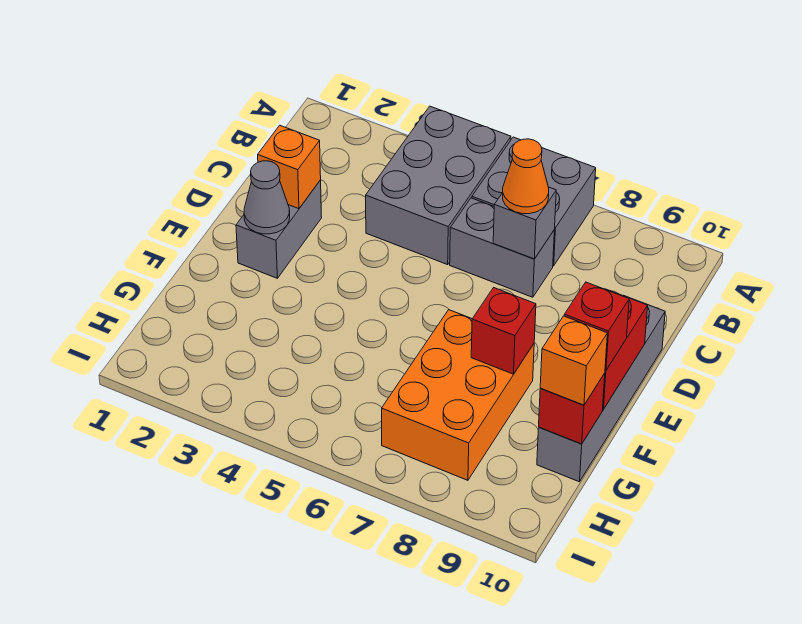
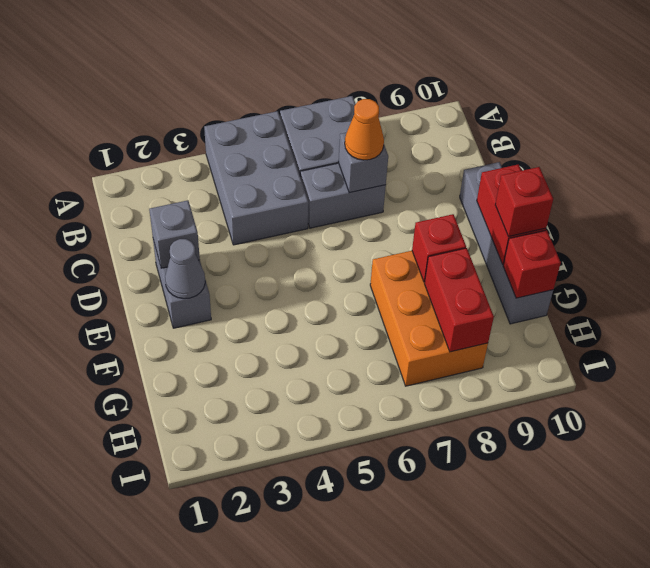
orange brick D2 level 2 -> grey brick D2 level 2
none -> red brick G8:H8 level 2
orange brick G10 level 3 -> none

